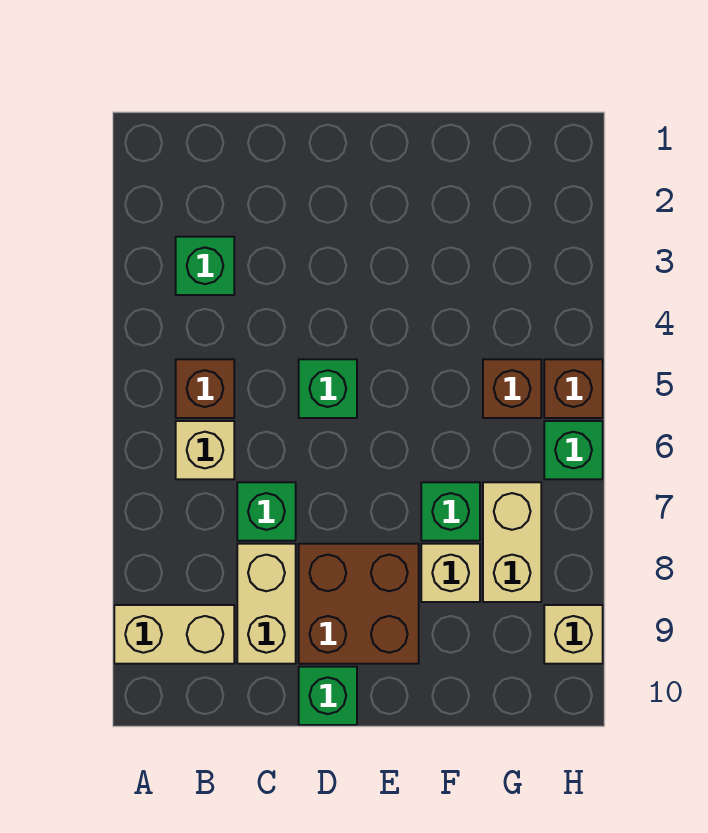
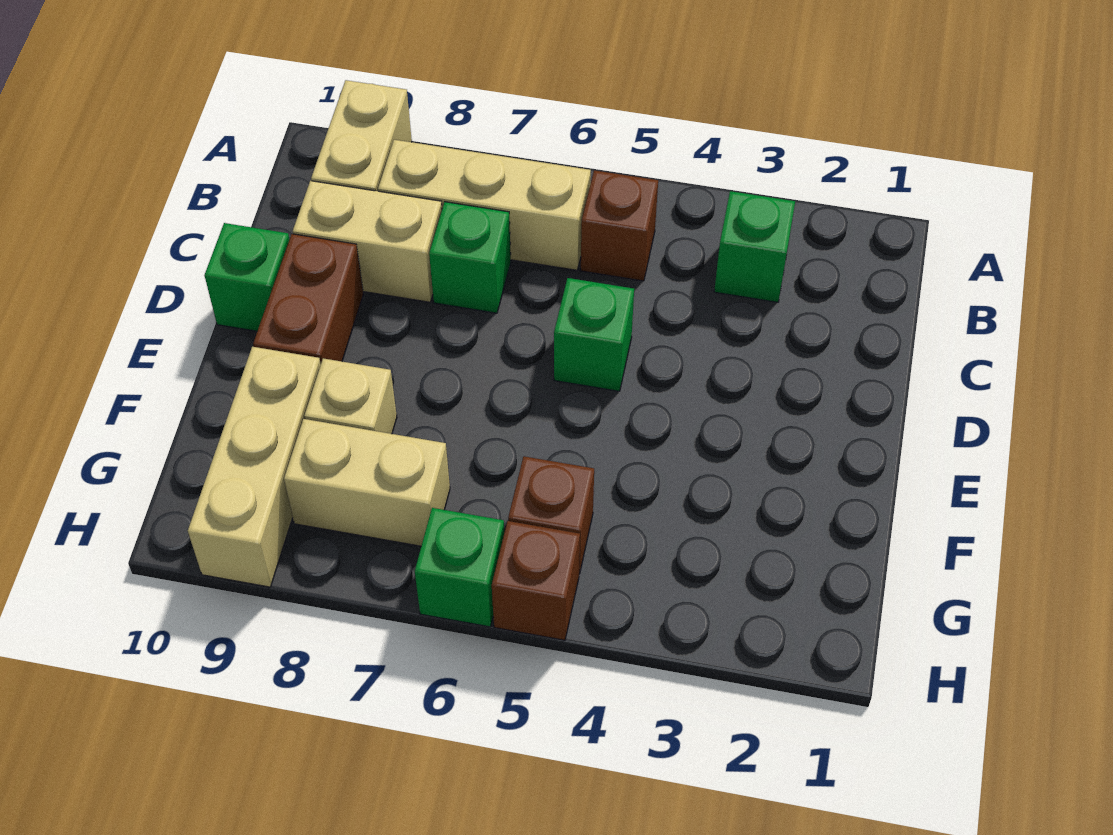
tan brick B6 level 1 -> tan brick B6:B8 level 1
brown brick D8:E9 level 1 -> brown brick D9:E9 level 1
green brick F7 level 1 -> none
tan brick H9 level 1 -> tan brick F9:H9 level 1

